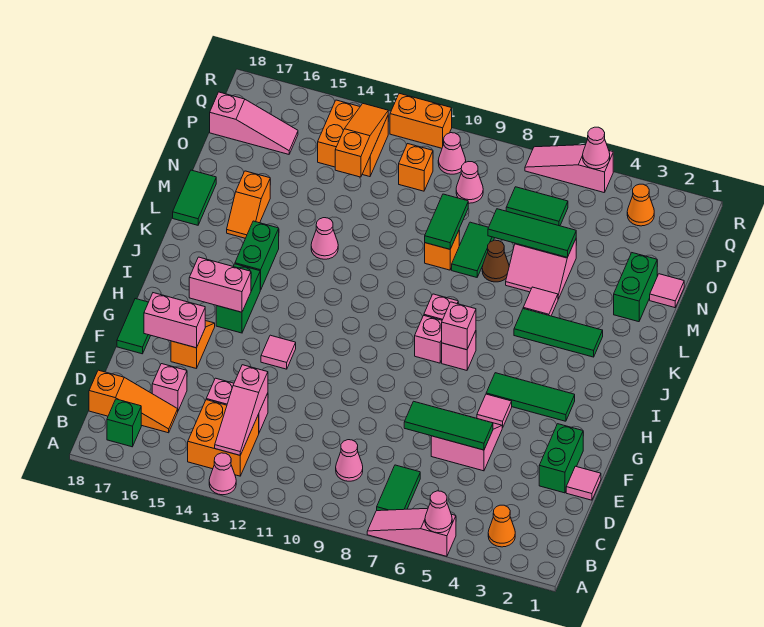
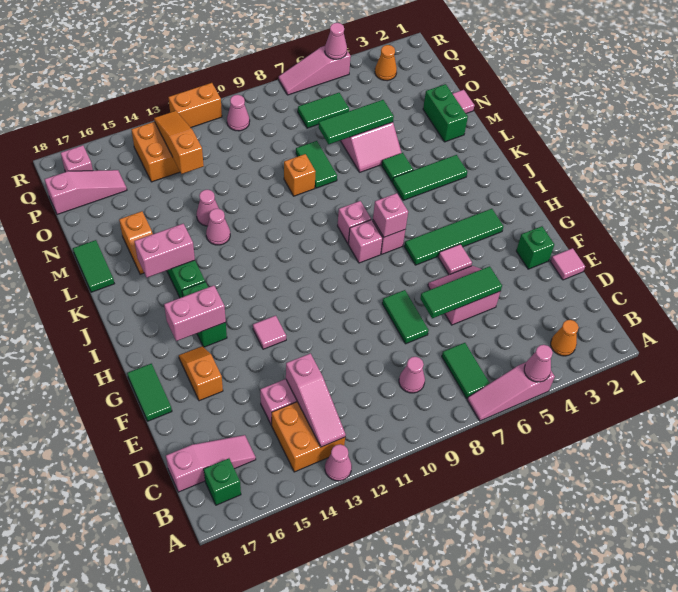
orange slope C16:C18 level 1 top 18 -> pink slope C16:C18 level 1 top 18
pink brick D16 level 1 -> pink brick Q17 level 1
green brick E2:F2 level 1 -> green brick F2 level 1
pink brick F16:F17 level 2 -> pink brick K15:K16 level 2
green tile H3:H5 level 1 -> green tile H3:H6 level 1
pink tile L5 level 1 -> green tile L5 level 1
brown cone M7 level 1 -> none
green tile M9:N9 level 2 -> green tile E8:F8 level 1
pink cone P9 level 1 -> pink cone M13 level 1
orange brick P11 level 1 -> none

